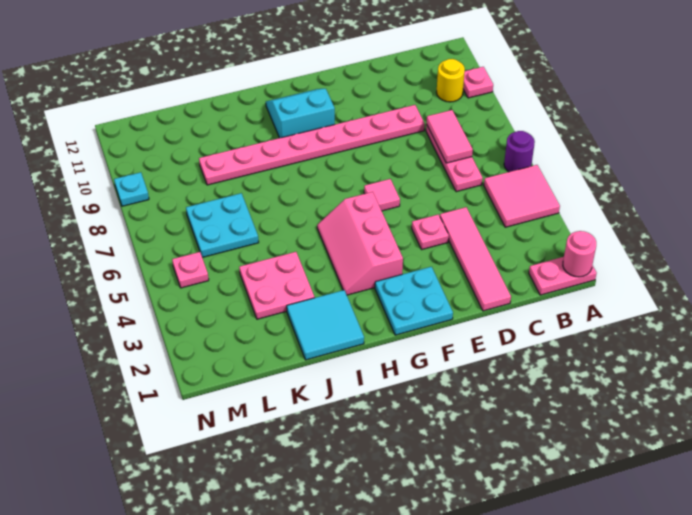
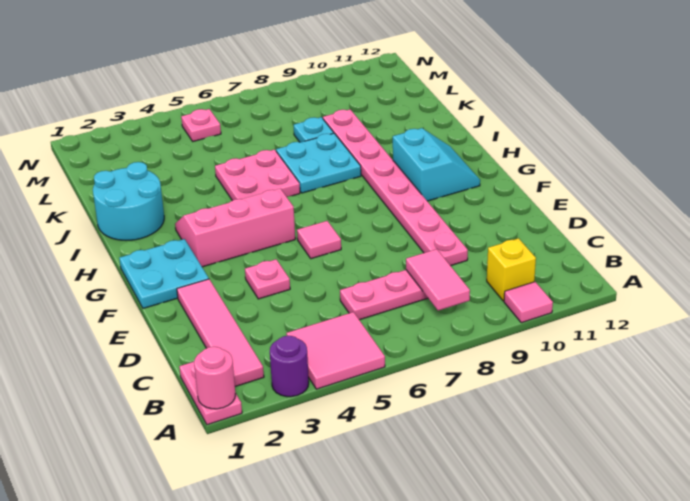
purple round brick A6 level 1 -> purple round brick A3 level 1
pink plate A10 level 1 -> pink tile A10 level 1
yellow round brick B10 level 1 -> yellow brick B10 level 1
pink tile C7:C8 level 2 -> pink tile B8:C8 level 2
pink tile D1:D4 level 1 -> pink tile B2:E2 level 1
cyan tile I1:J2 level 1 -> cyan round brick I1:J2 level 1
pink plate J3:K4 level 1 -> pink plate I5:J6 level 1
cyan plate K6:L7 level 1 -> cyan plate I7:J8 level 1
cyan plate N9 level 1 -> cyan plate K8 level 1

